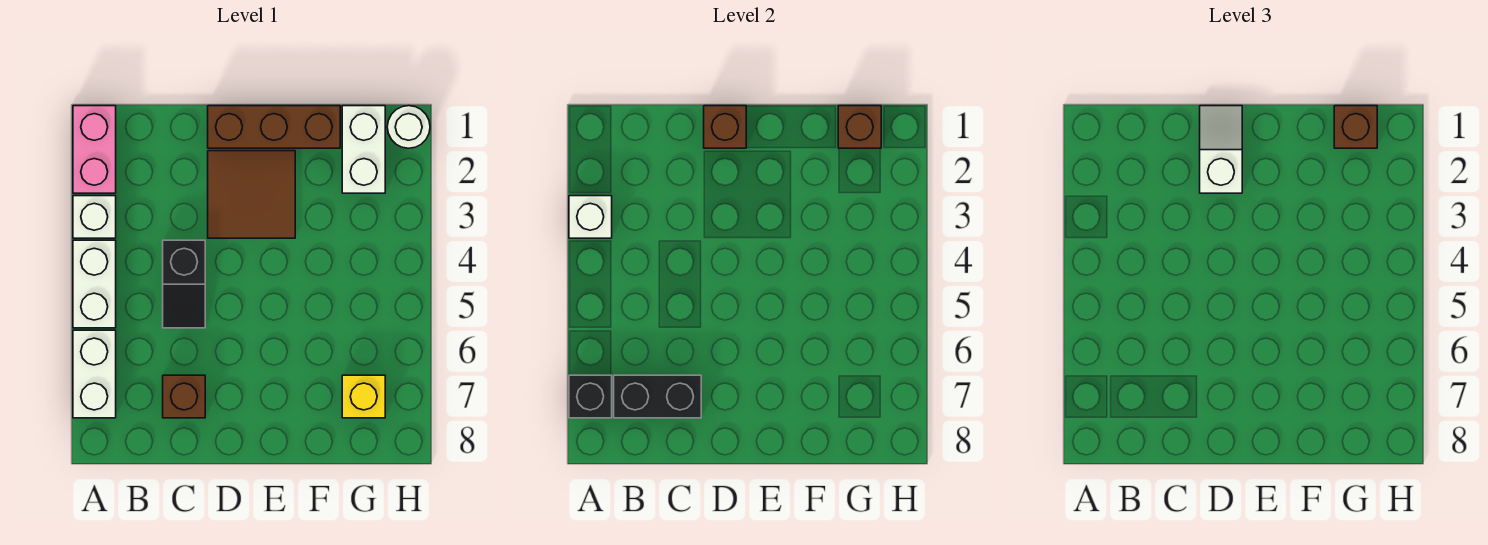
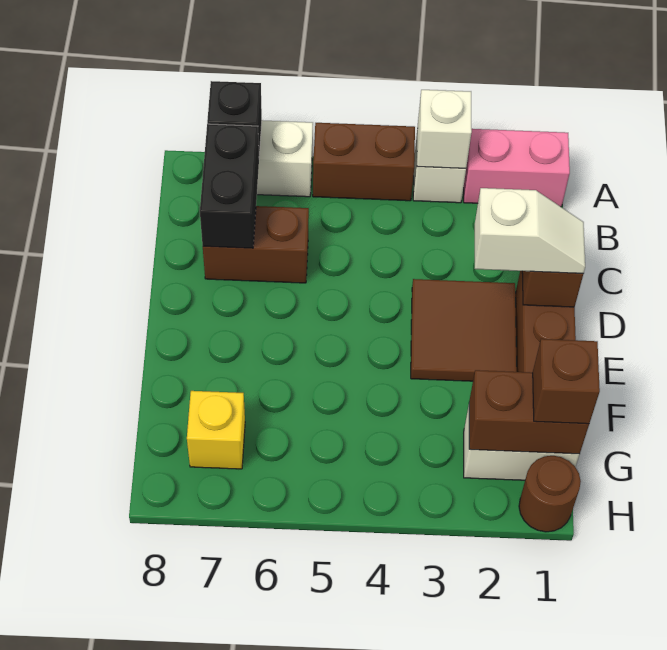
white brick A4:A5 level 1 -> brown brick A4:A5 level 1
black slope C4:C5 level 1 top 4 -> none
brown brick C7 level 1 -> brown brick C6:C7 level 1
brown brick G1 level 2 -> brown brick G1:G2 level 2
white round brick H1 level 1 -> brown round brick H1 level 1

